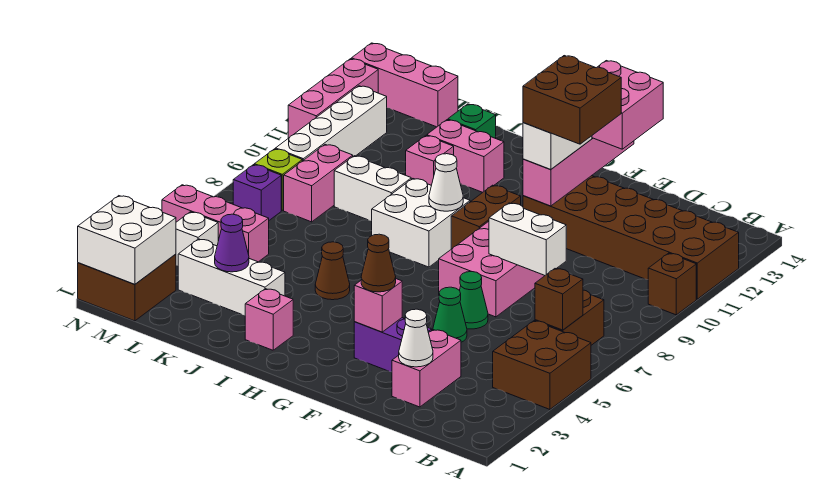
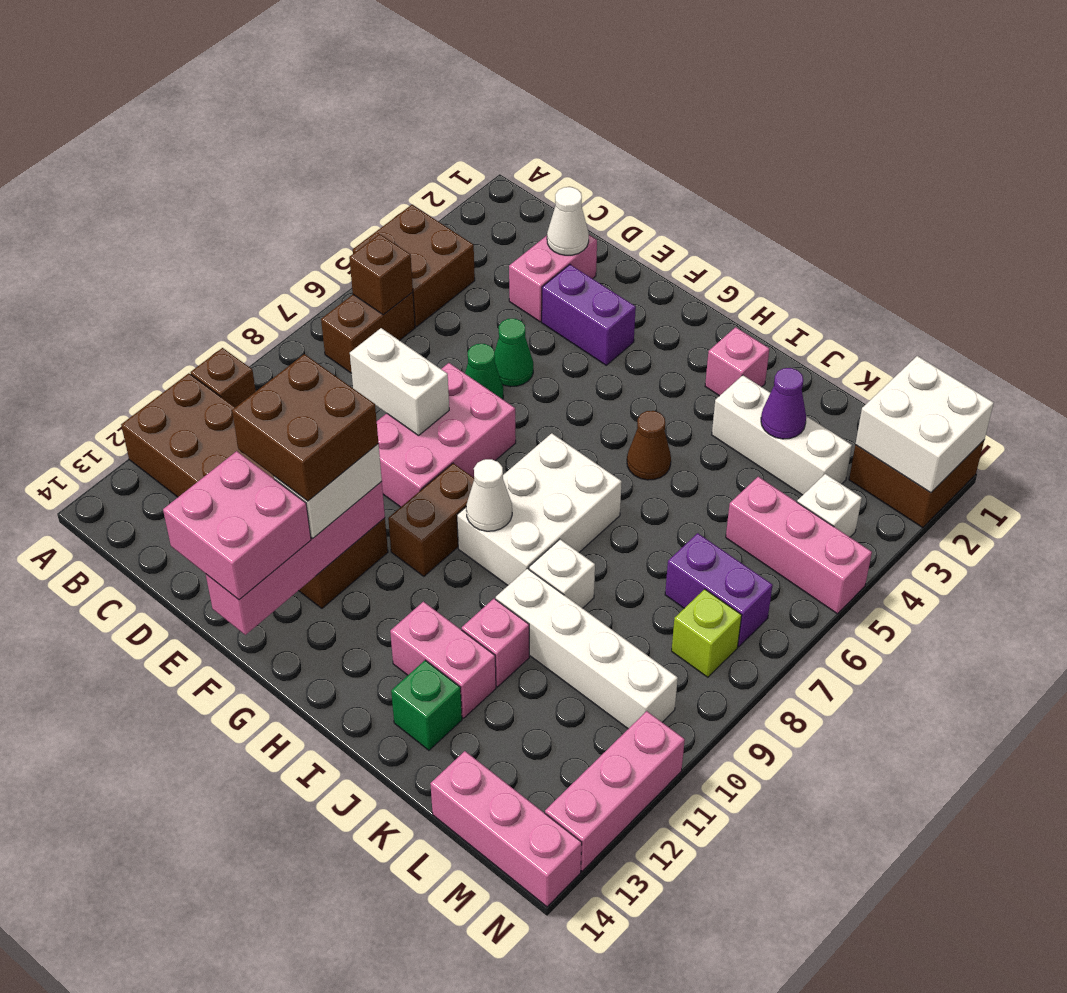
pink brick F3 level 2 -> none
brown cone F3 level 3 -> none
white brick H8:I9 level 1 -> white brick H7:I9 level 1
white brick J9:K9 level 1 -> white brick J9 level 1
pink brick L8:L9 level 1 -> none
purple brick M7 level 1 -> purple brick L7:M7 level 1
white brick M9:M12 level 1 -> white brick J10:M10 level 1

